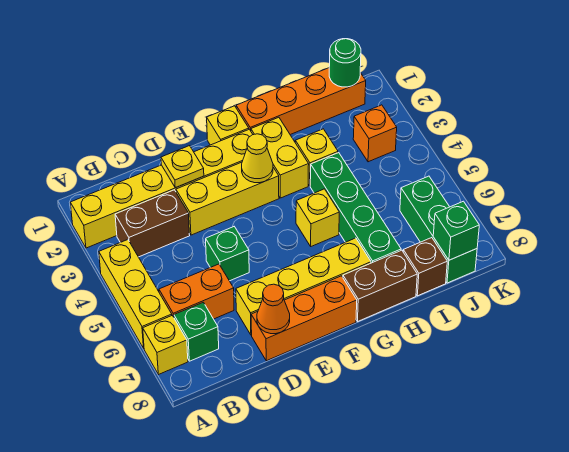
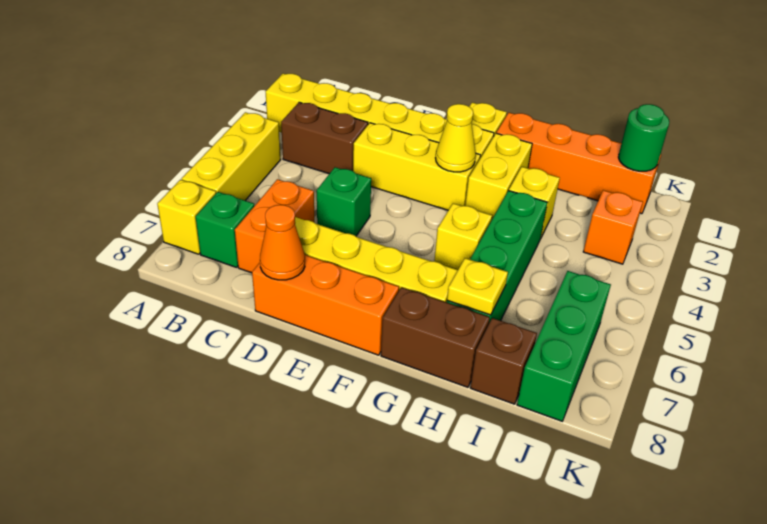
orange brick B6:C6 level 1 -> orange brick C6:C7 level 1
yellow plate D2 level 2 -> yellow plate H7 level 2
green brick J8 level 2 -> none

